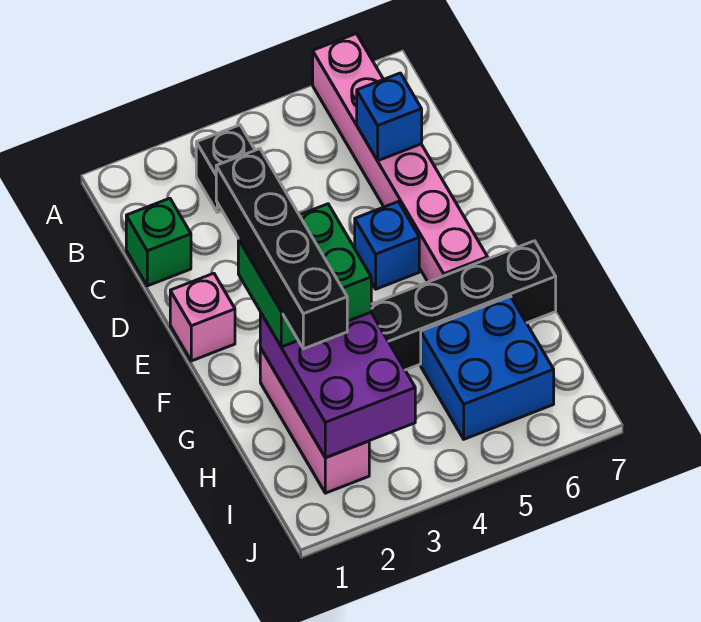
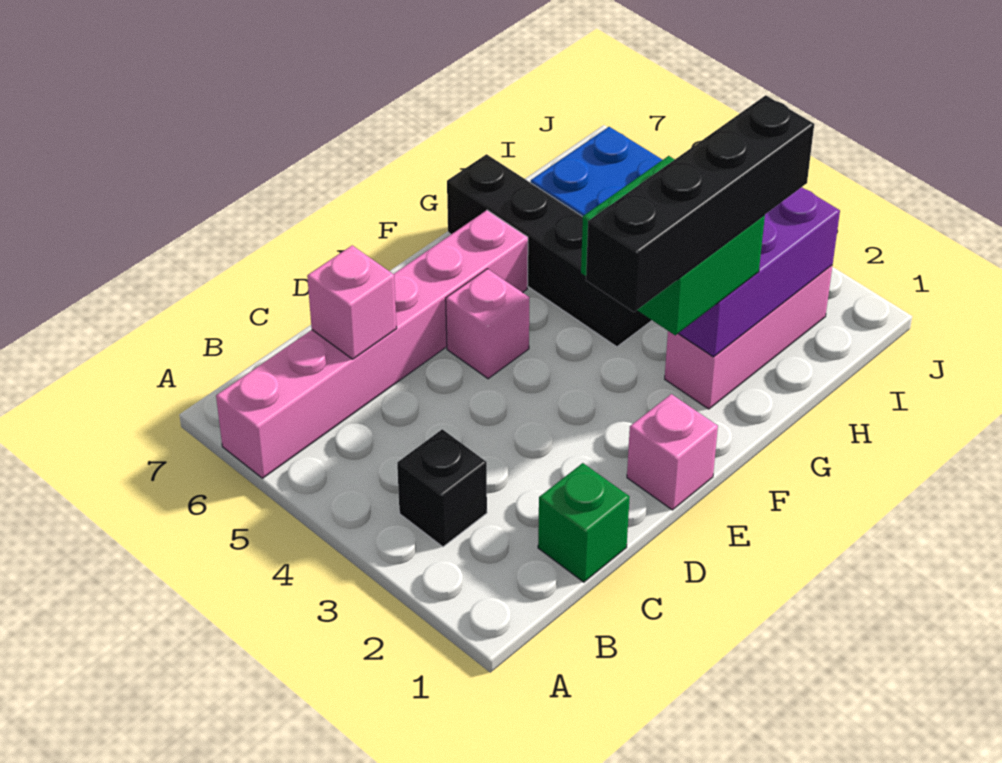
blue brick C6 level 2 -> pink brick C6 level 2
blue brick E5 level 1 -> pink brick E5 level 1

